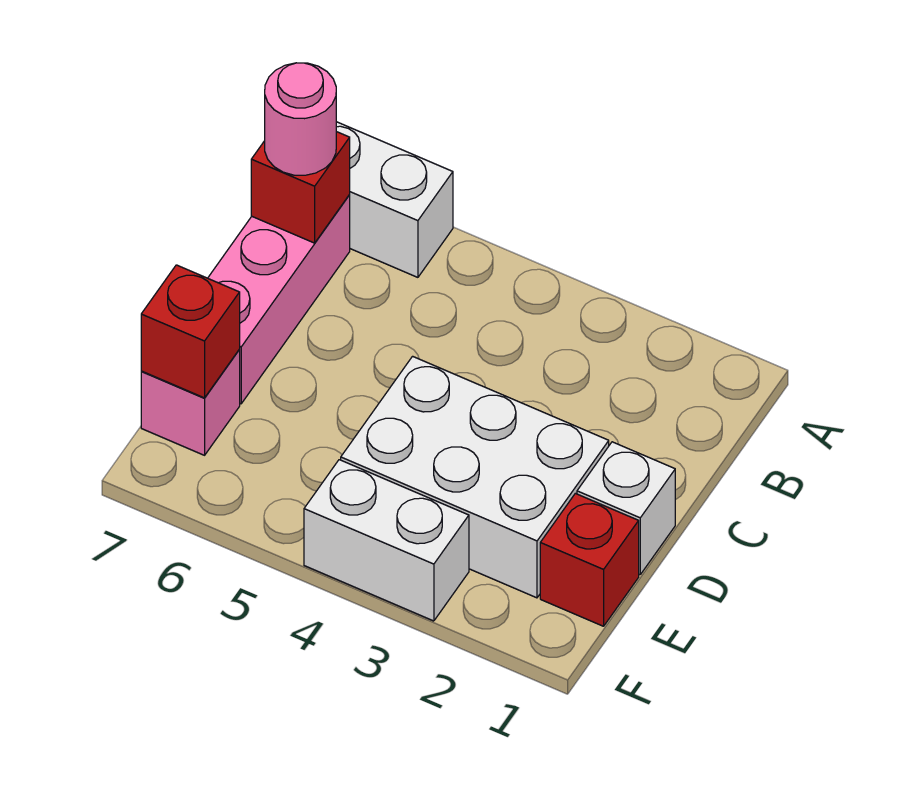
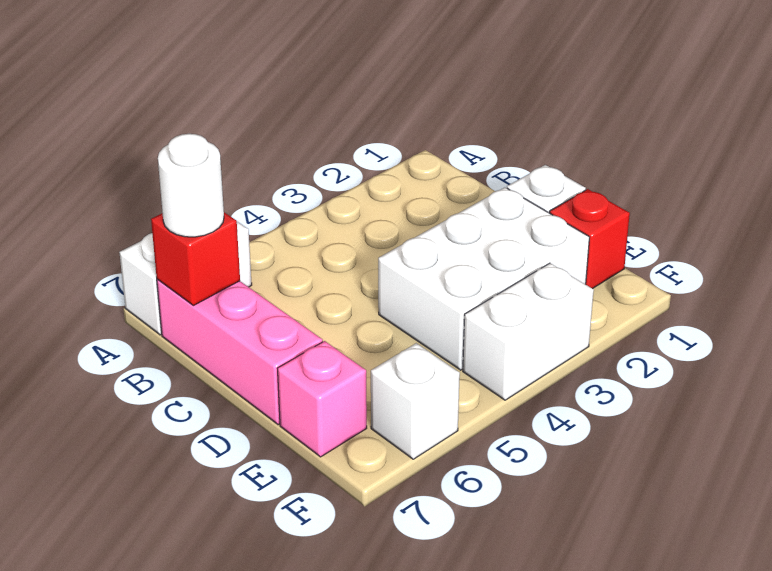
pink round brick B7 level 3 -> white round brick B7 level 3
red brick E7 level 2 -> none
none -> white brick F6 level 1

